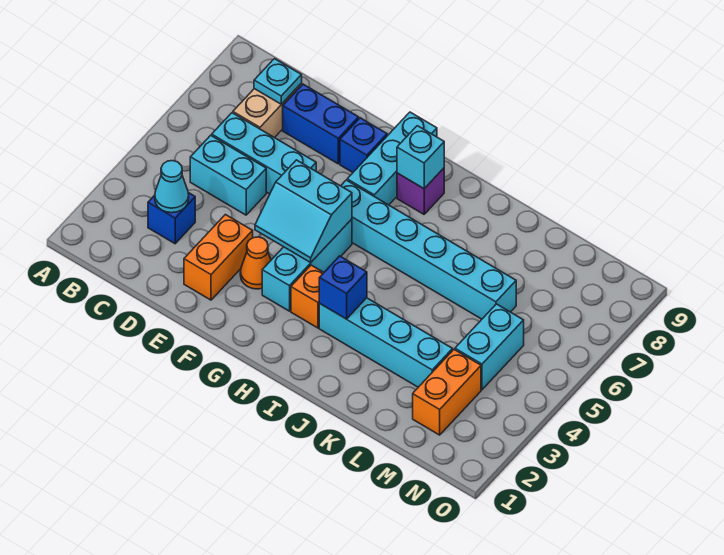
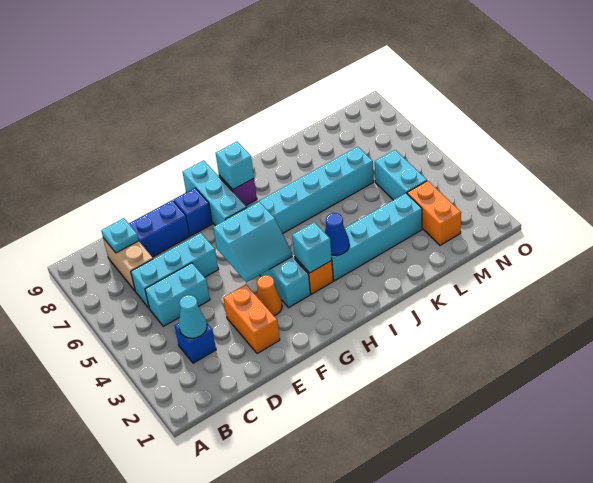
none -> cyan brick H3 level 2
blue brick I3 level 2 -> blue cone I3 level 2

